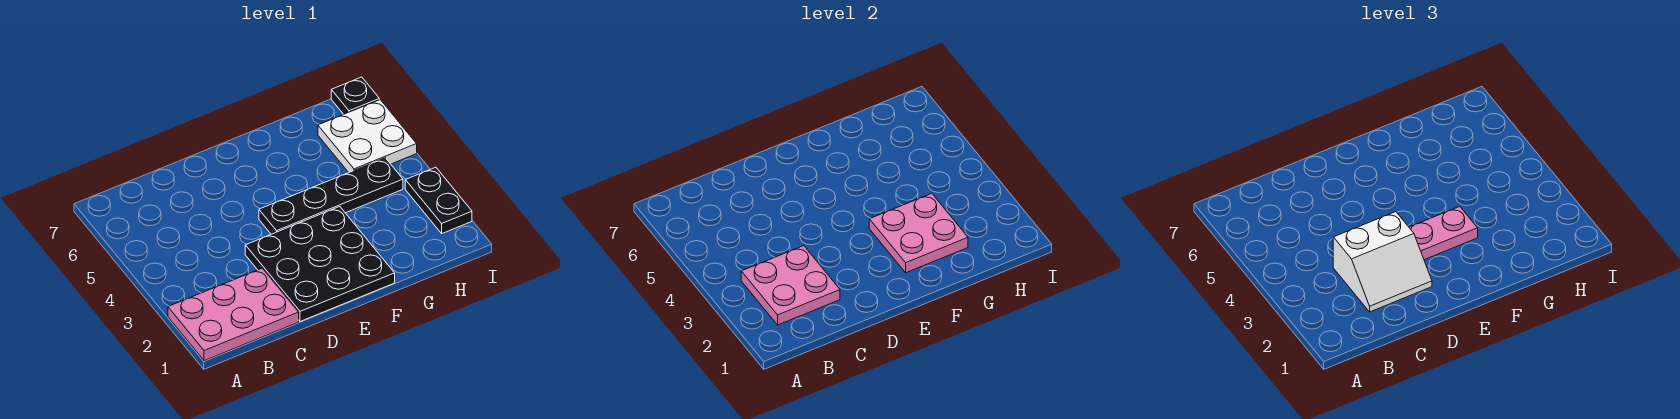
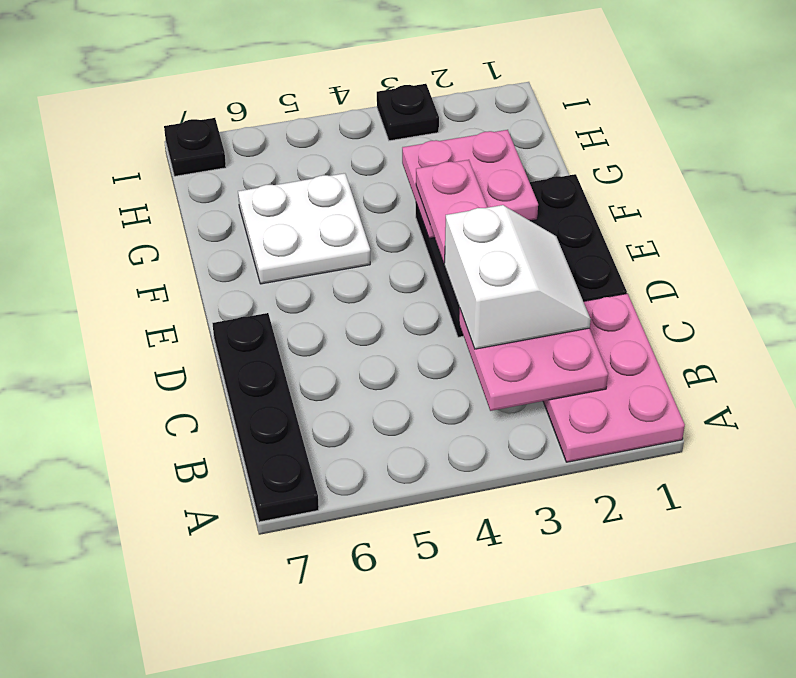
black plate E4:H4 level 1 -> black plate A7:D7 level 1
white plate H5:I6 level 1 -> white plate F5:G6 level 1
black plate I2:I3 level 1 -> black plate I3 level 1

